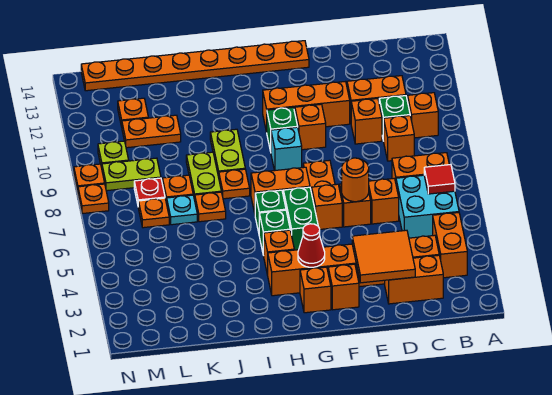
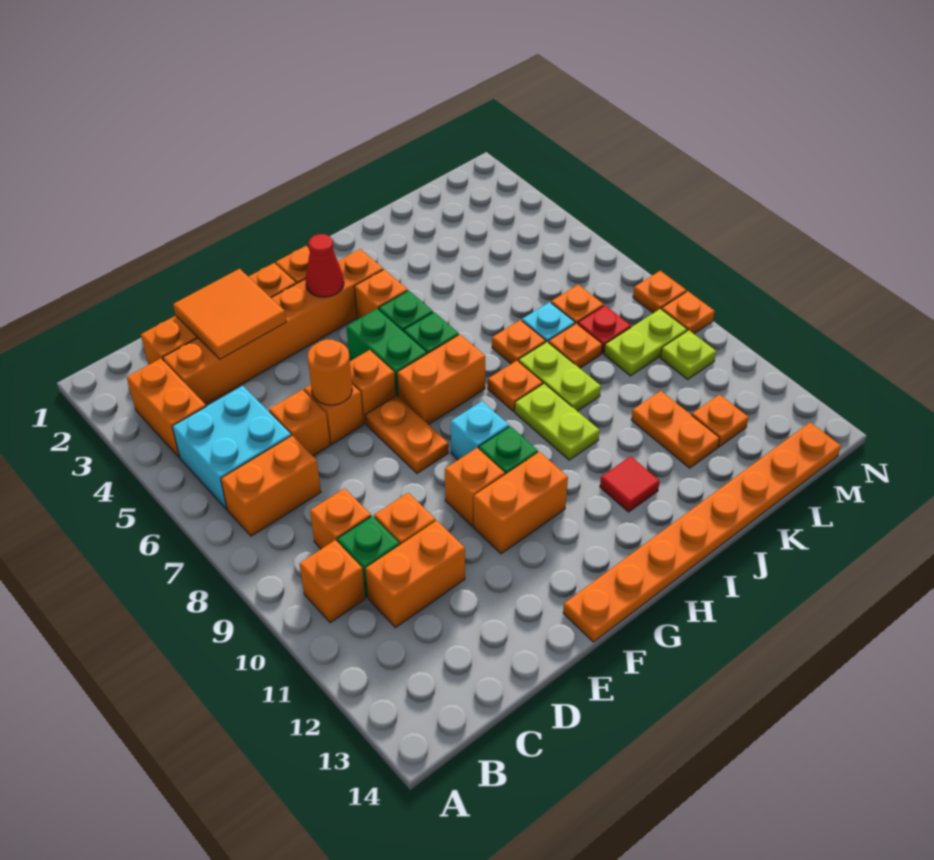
red tile B6 level 2 -> red tile I12 level 1
orange brick E11:G11 level 1 -> orange brick F11:G11 level 1
orange plate K11:L11 level 1 -> orange plate K11:K12 level 1

